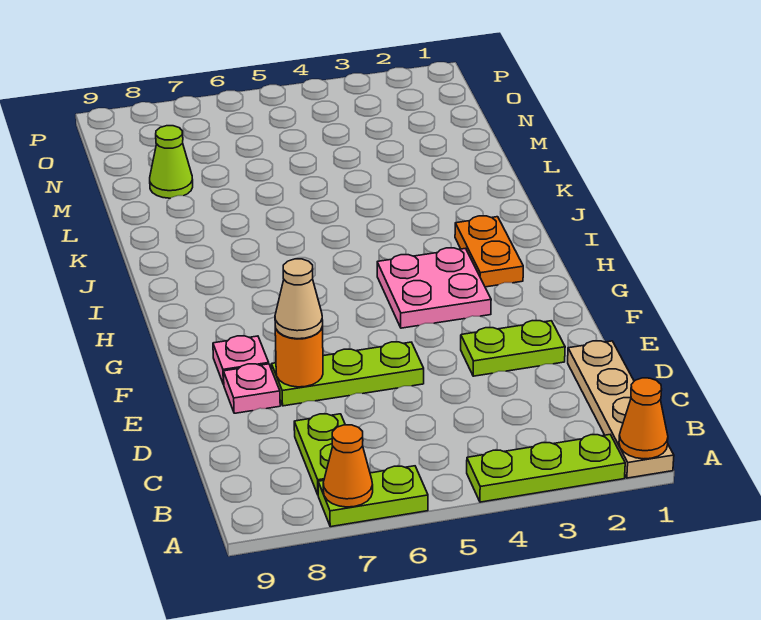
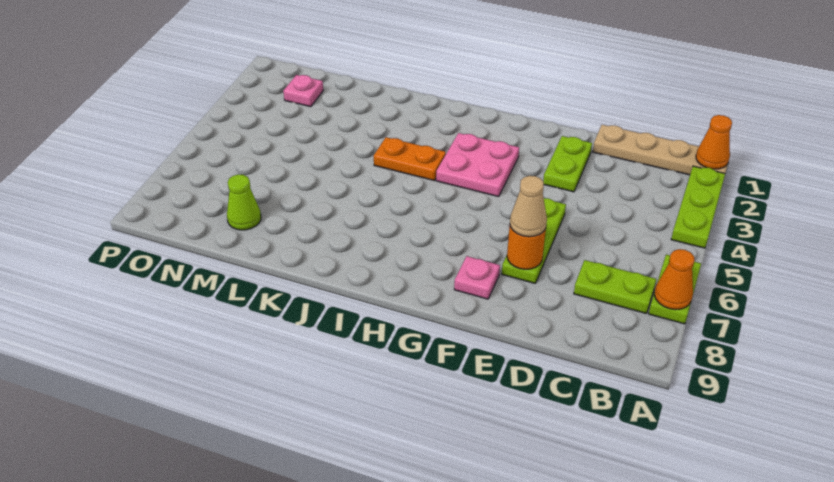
pink plate E8 level 1 -> pink plate N2 level 1
orange plate H2:I2 level 1 -> orange plate I4:J4 level 1

